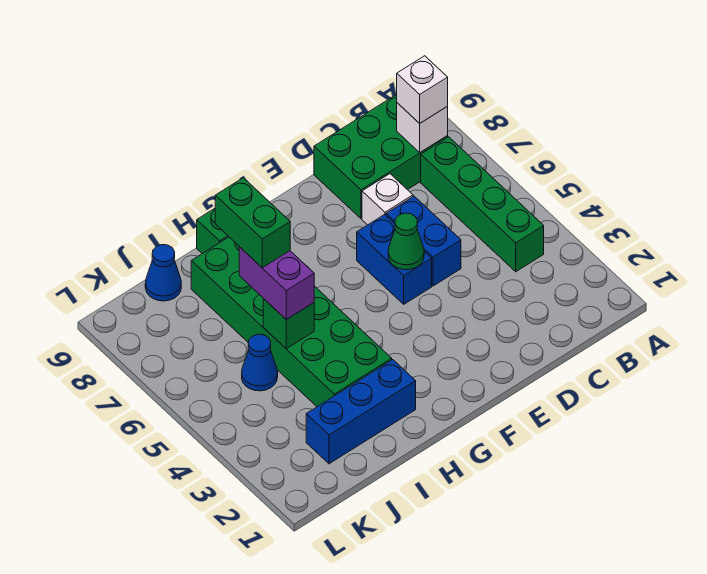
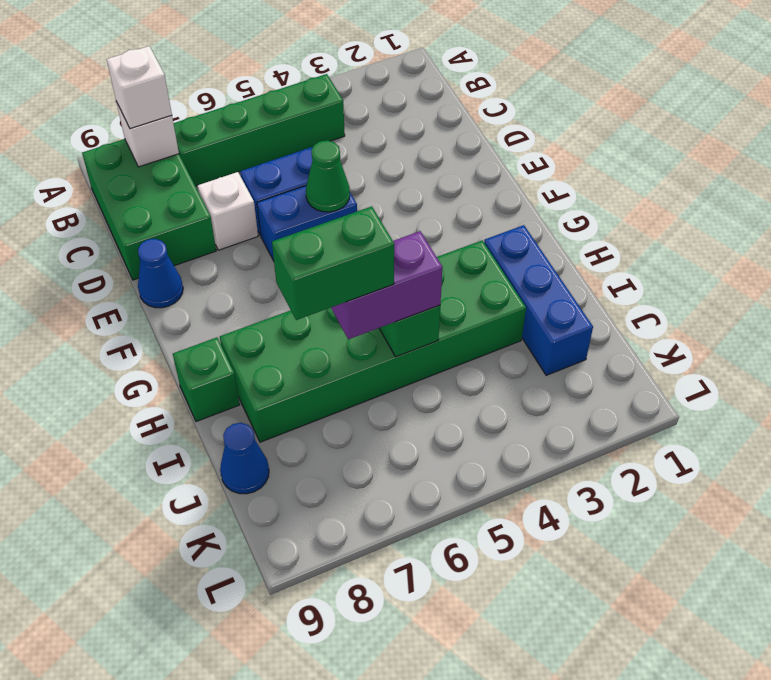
blue cone J5 level 1 -> blue cone E9 level 1

